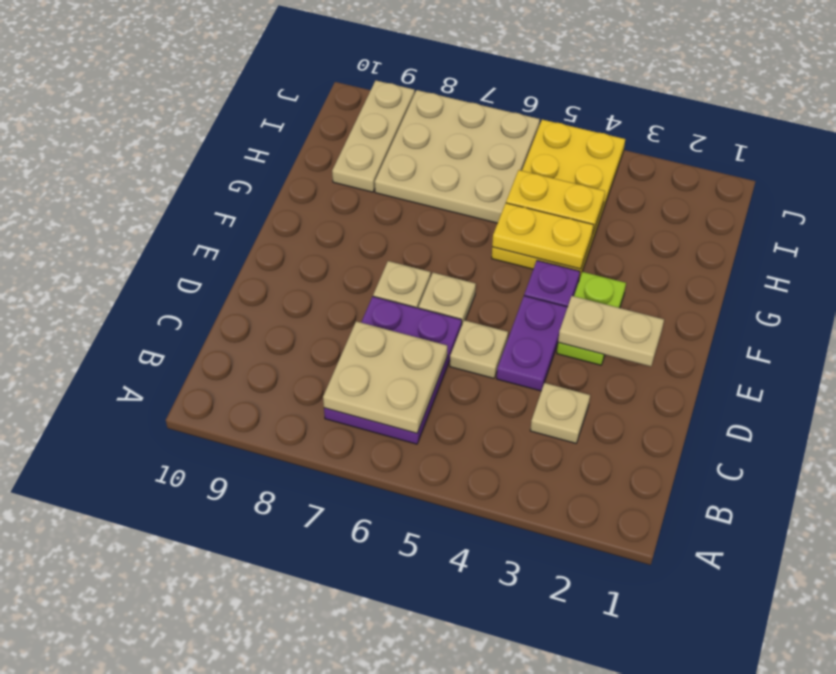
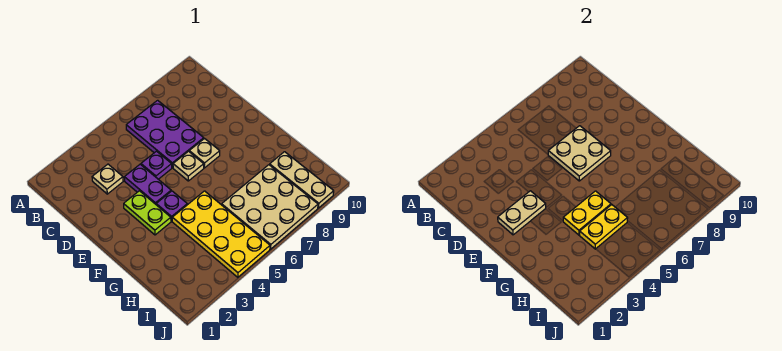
tan plate B6:C7 level 2 -> tan plate D6:E7 level 2
tan plate D5 level 1 -> purple plate D5 level 1

